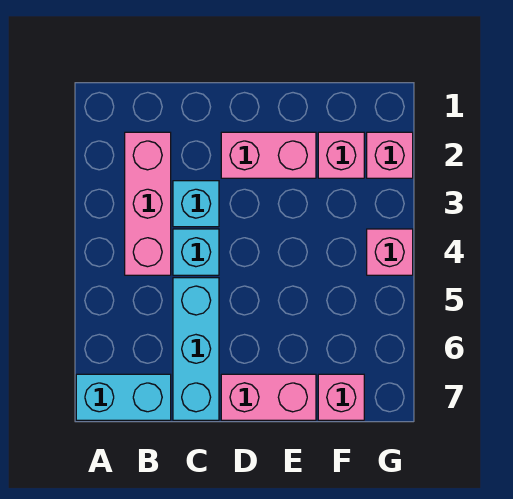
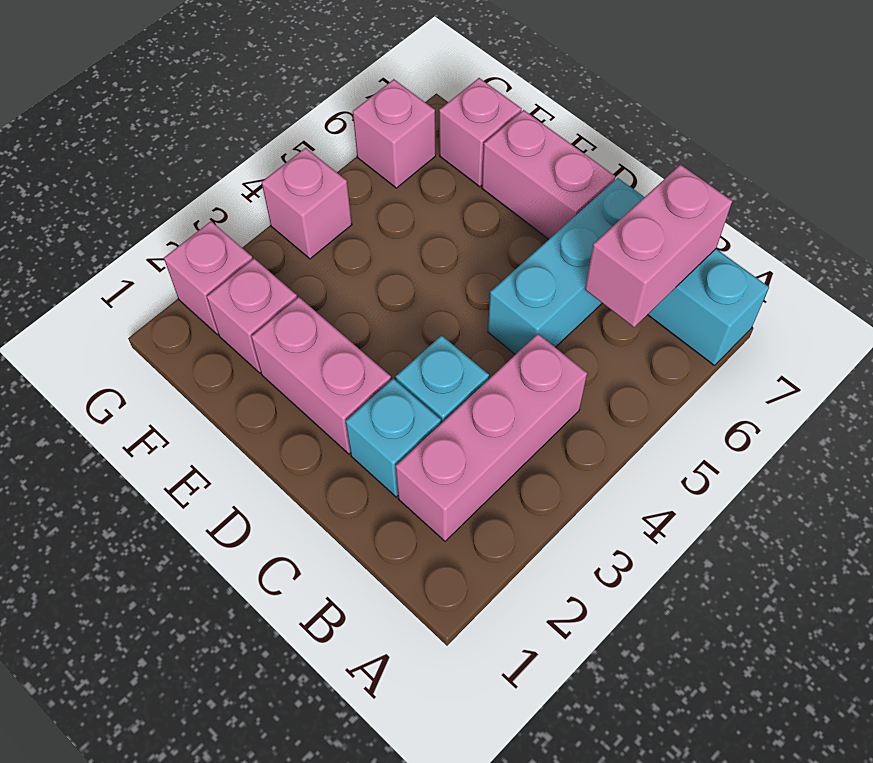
none -> pink brick B6:B7 level 2
cyan brick C4 level 1 -> cyan brick C2 level 1
none -> pink brick G6 level 1

